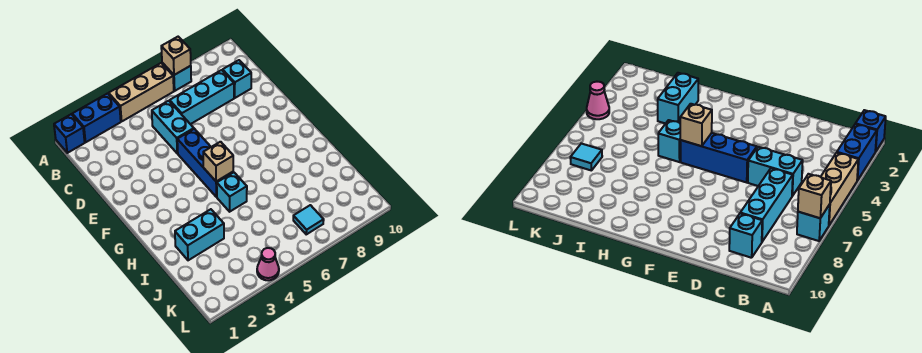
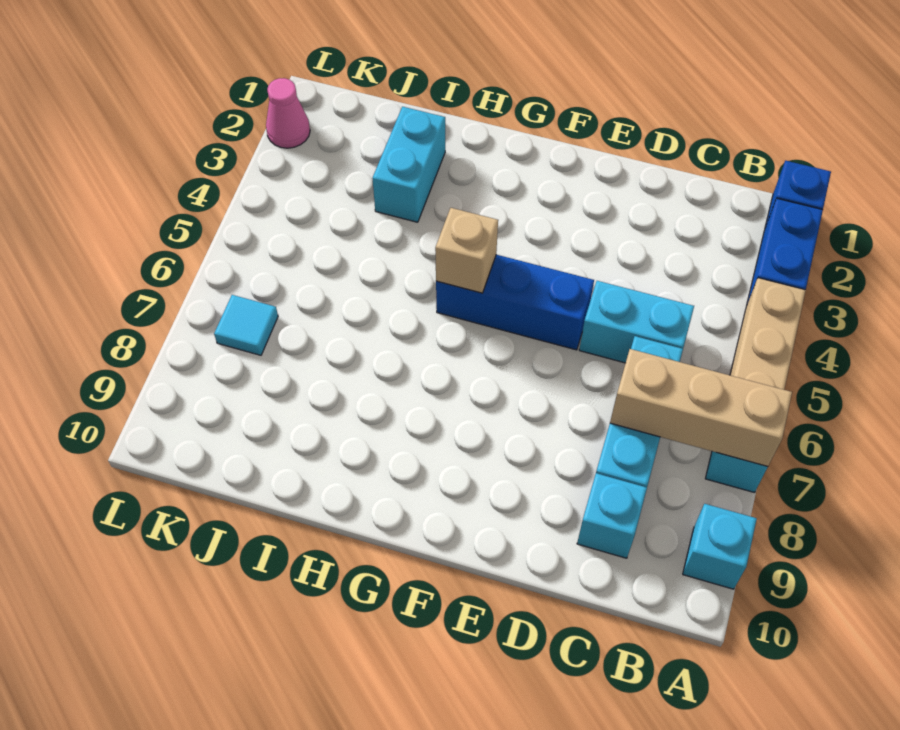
tan brick A7 level 2 -> tan brick A7:C7 level 2
cyan brick H5 level 1 -> cyan brick A9 level 1
pink cone L4 level 1 -> pink cone L2 level 1

